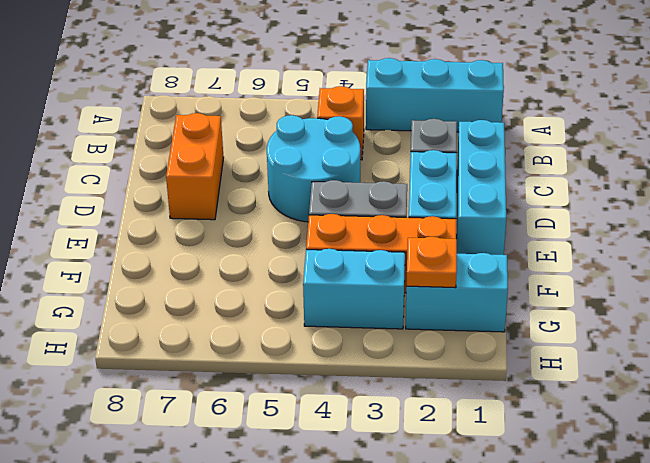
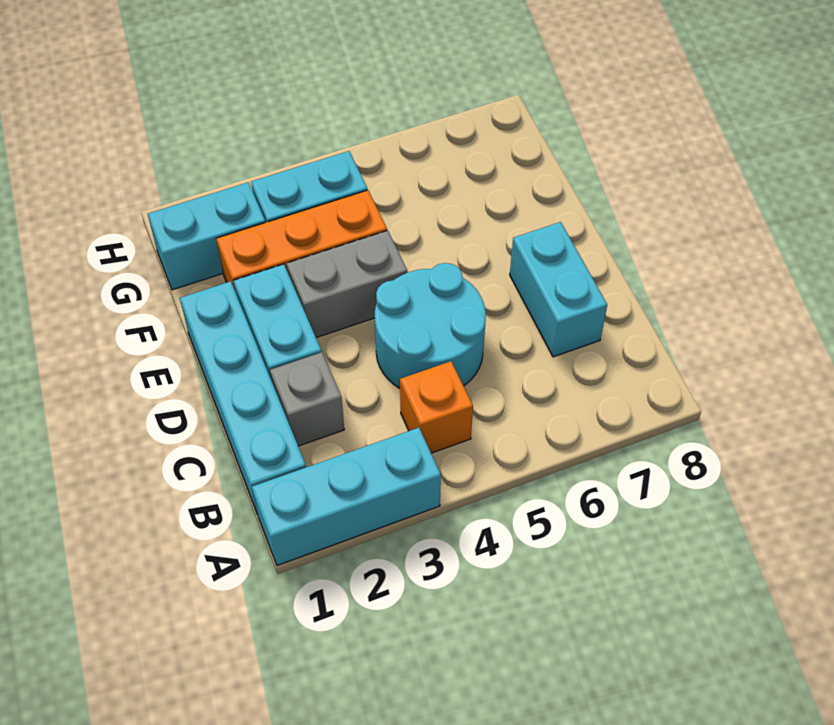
cyan brick C1:E1 level 1 -> cyan brick B1:E1 level 1
orange brick C7:D7 level 1 -> cyan brick C7:D7 level 1
orange plate G2 level 2 -> none

